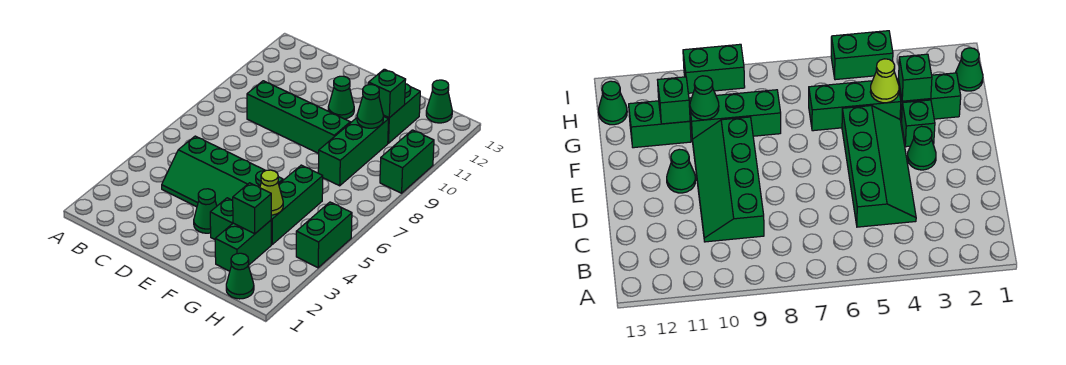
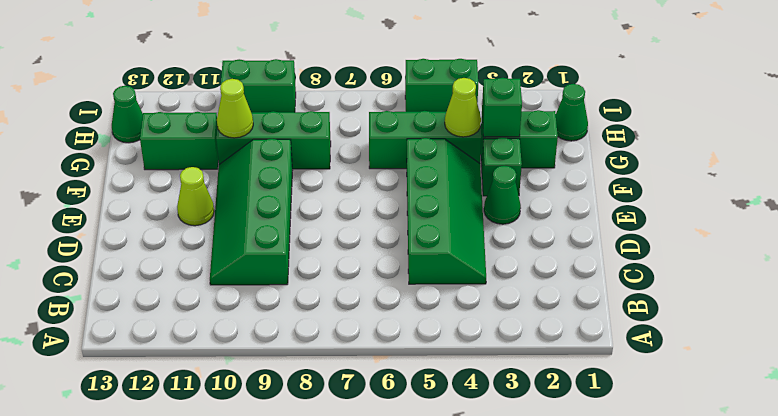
green cone E11 level 1 -> lime cone E11 level 1
green cone G10 level 2 -> lime cone G10 level 2
green brick G11 level 2 -> none

